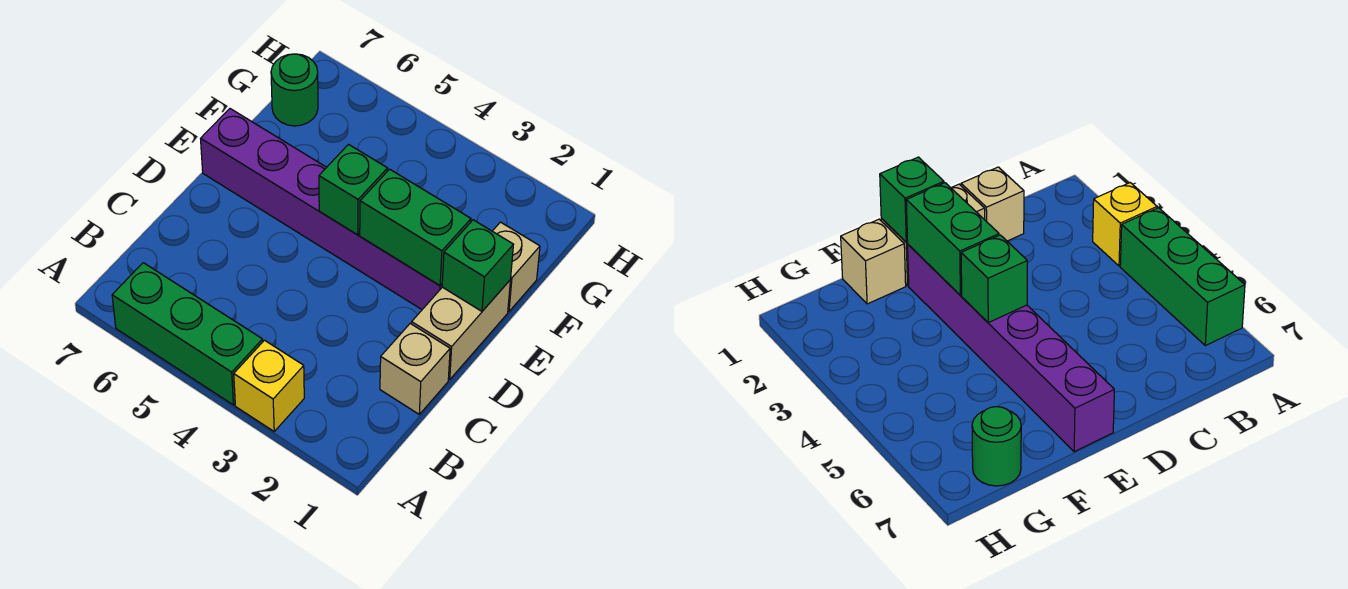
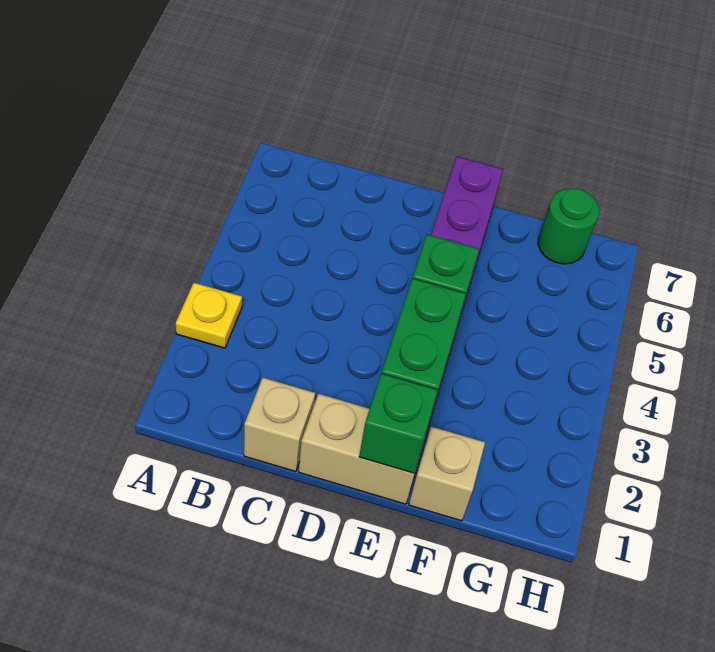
yellow brick A3 level 1 -> yellow plate A3 level 1
green brick A4:A6 level 1 -> none

